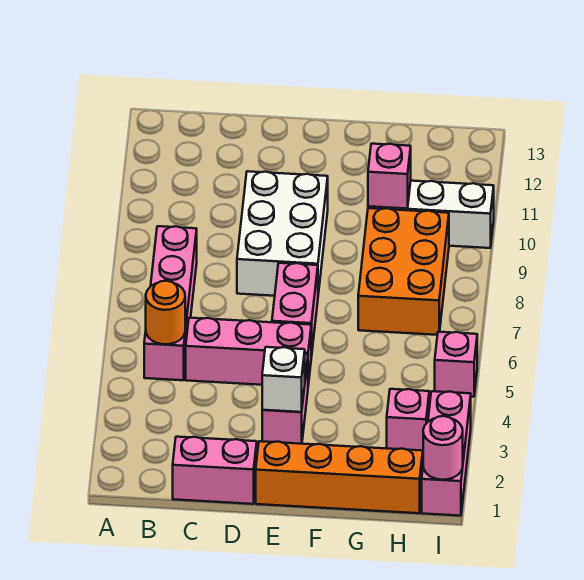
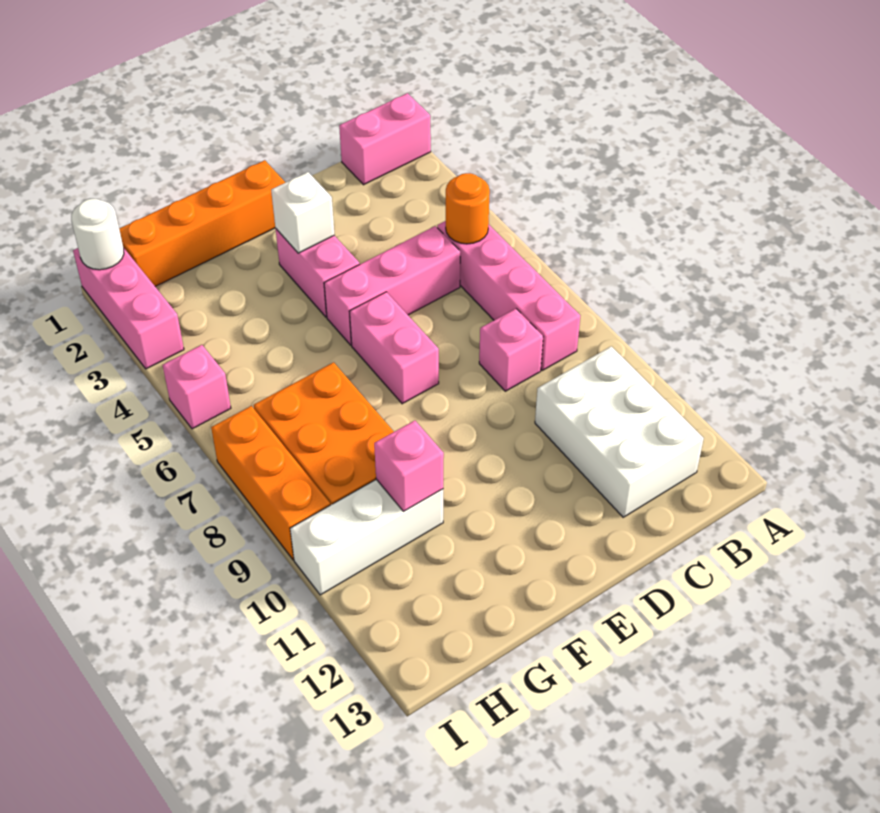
pink brick C1:D1 level 1 -> pink brick A1:B1 level 1
white brick D8:E10 level 1 -> white brick B10:C12 level 1
pink brick H3 level 1 -> pink brick C8 level 1
pink round brick I1 level 2 -> white round brick I1 level 2
none -> orange brick I7:I9 level 1

